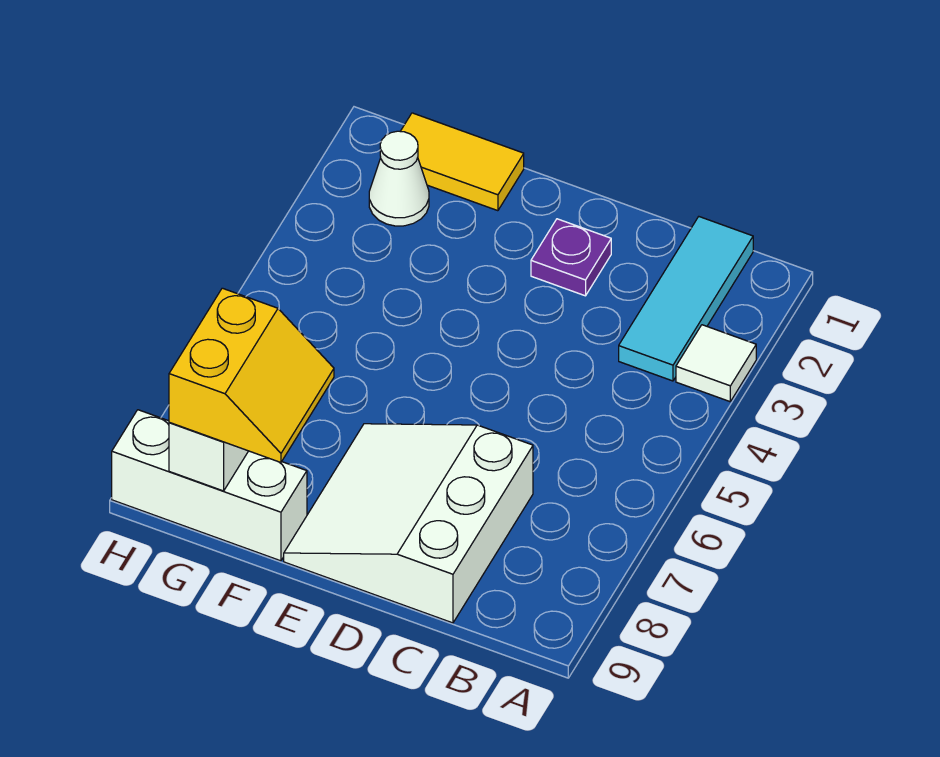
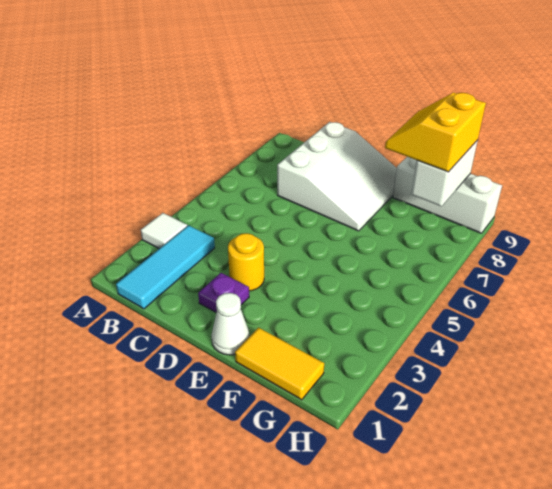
none -> yellow round brick D3 level 1
white cone G2 level 1 -> white cone E1 level 1

